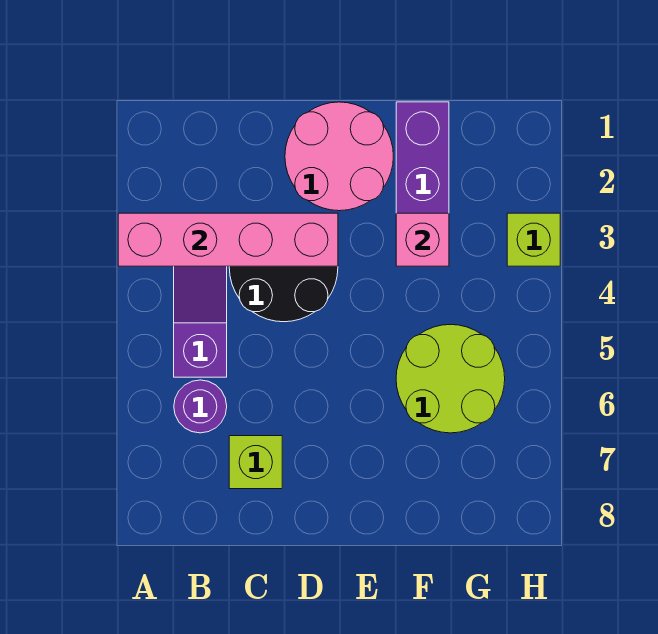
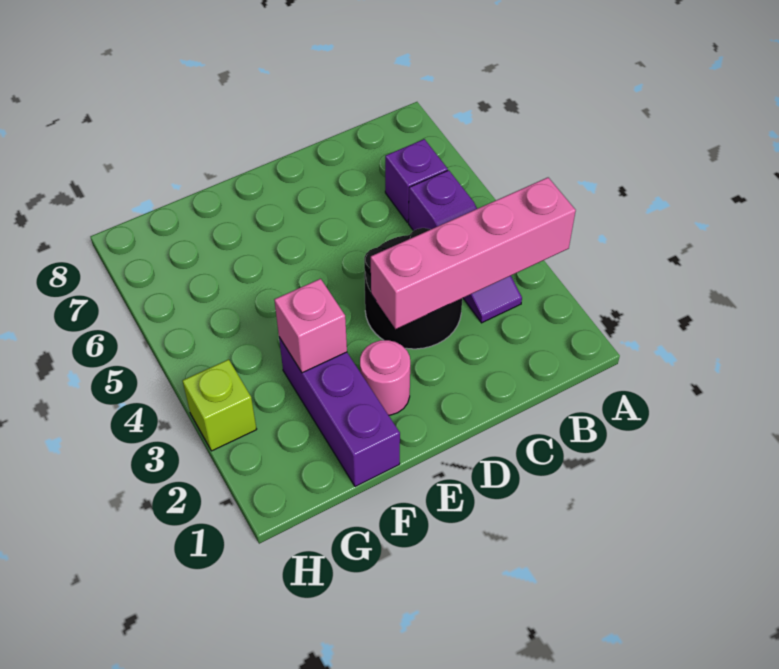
purple round brick B6 level 1 -> purple brick B6 level 1
lime brick C7 level 1 -> none
pink round brick D1:E2 level 1 -> pink round brick E2 level 1
lime round brick F5:G6 level 1 -> none

